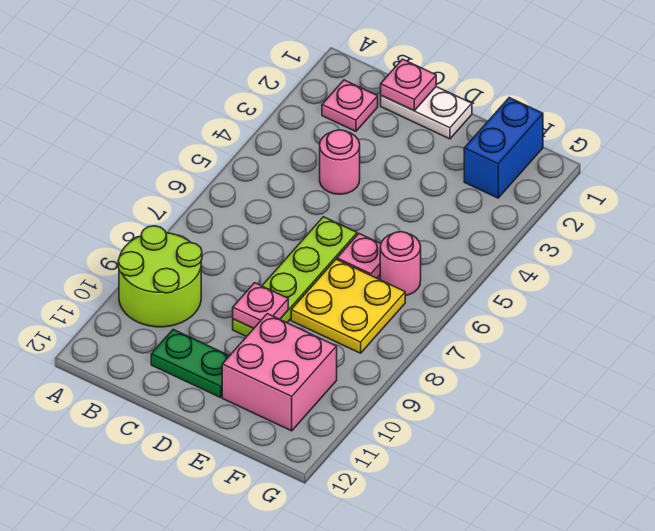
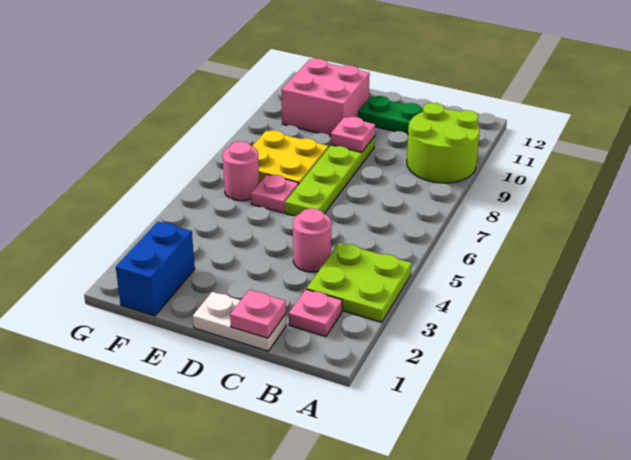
none -> lime plate A3:B4 level 1

